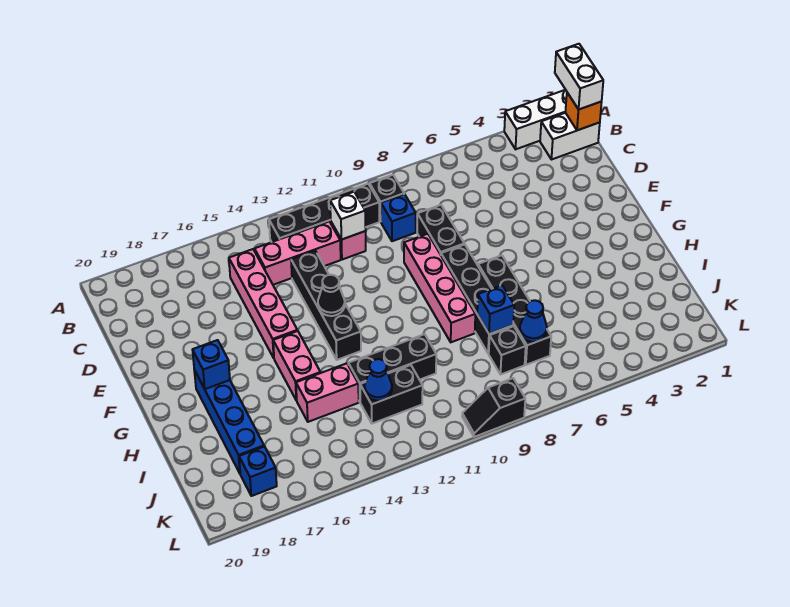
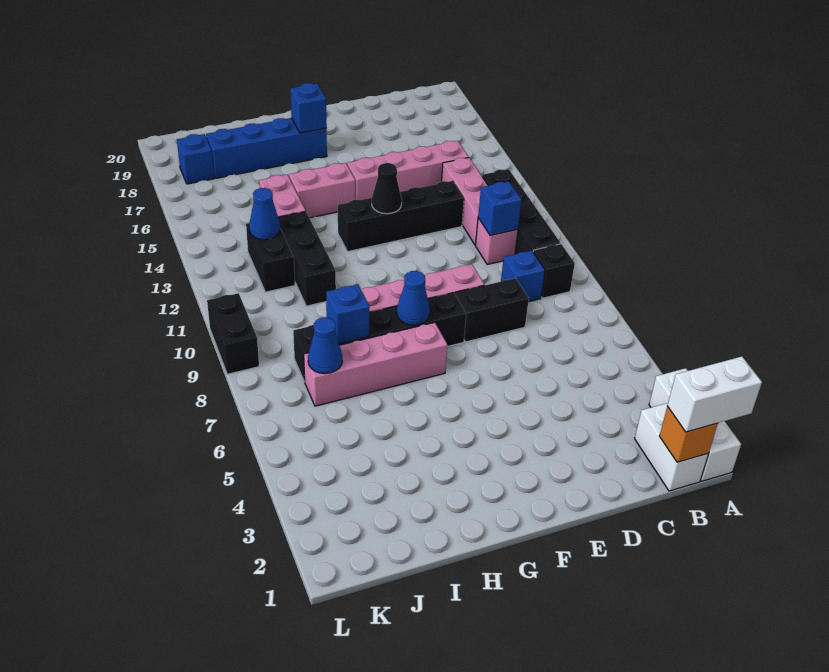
white brick C11 level 2 -> blue brick C11 level 2
black brick G7:J7 level 1 -> pink brick G7:J7 level 1
none -> blue cone G8 level 2
black slope L9:L10 level 1 top 9 -> black brick L9:L10 level 1

